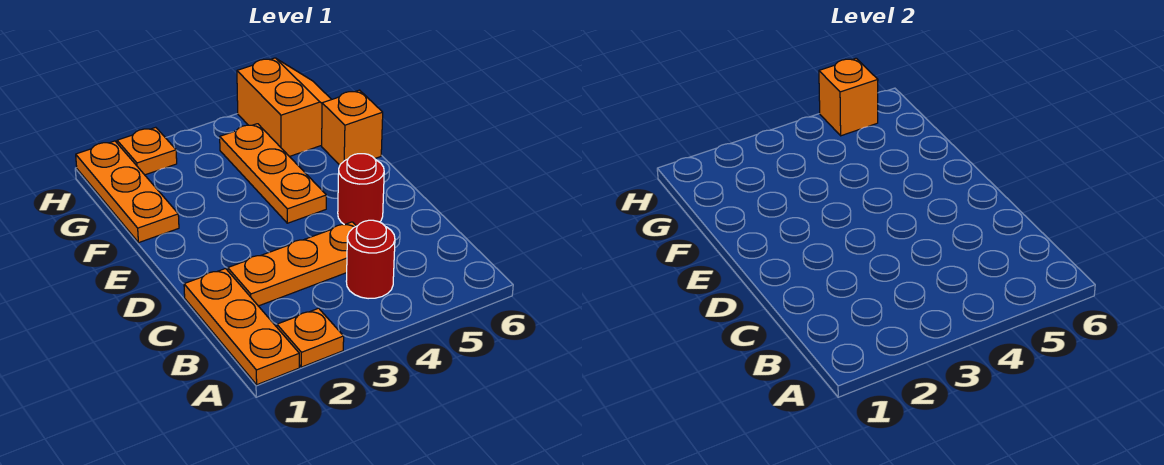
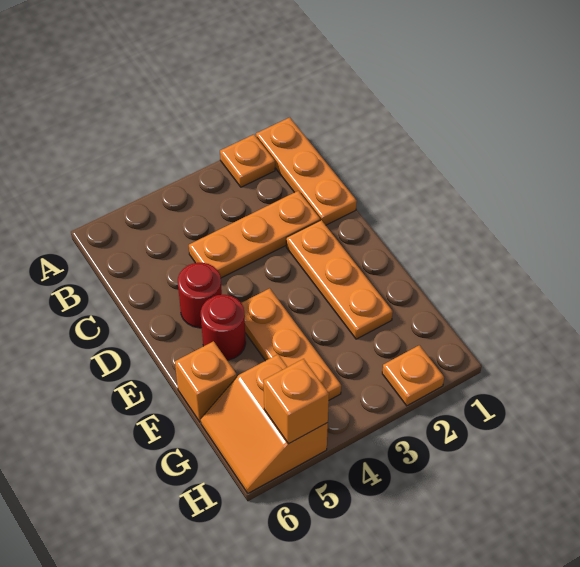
red round brick B4 level 1 -> red round brick E5 level 1
orange plate F1:H1 level 1 -> orange plate D2:F2 level 1

